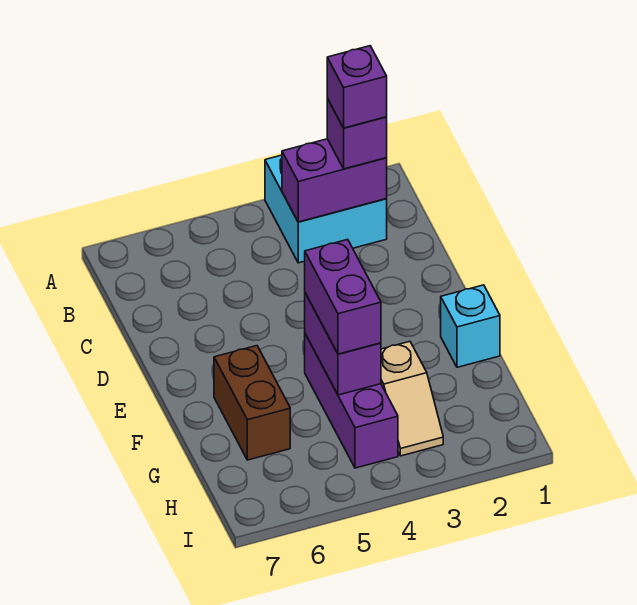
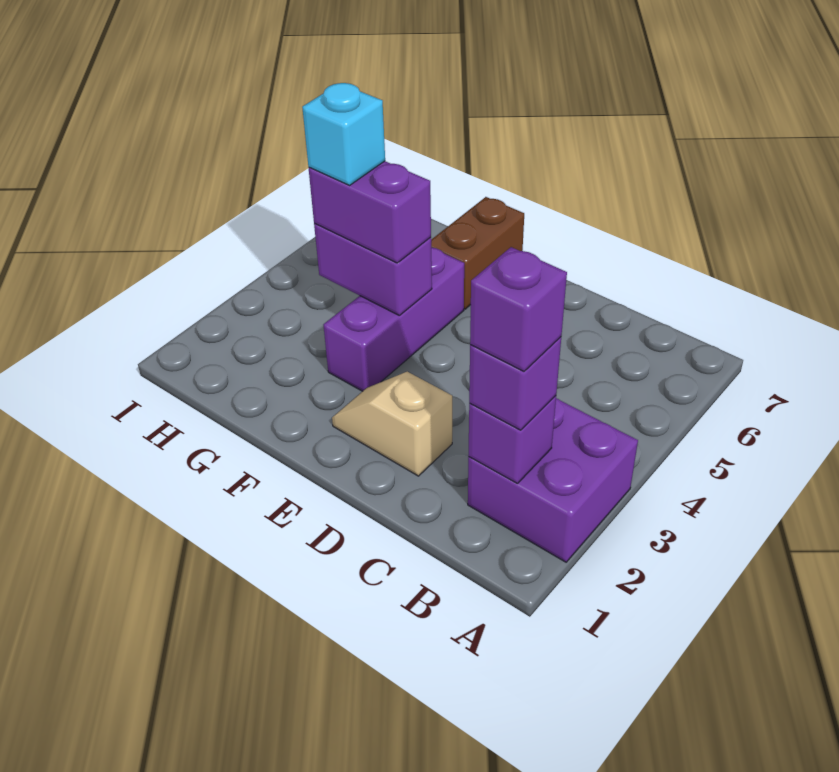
cyan brick A2:B3 level 1 -> purple brick A2:B3 level 1
purple brick B2:B3 level 2 -> purple brick B2 level 2
cyan brick F1 level 1 -> cyan brick G4 level 4
purple brick F4:H4 level 1 -> purple brick F3:F5 level 1
brown brick F6:G6 level 1 -> brown brick F6:F7 level 1
tan slope G3:H3 level 1 top G -> tan slope D2:E2 level 1 top D

